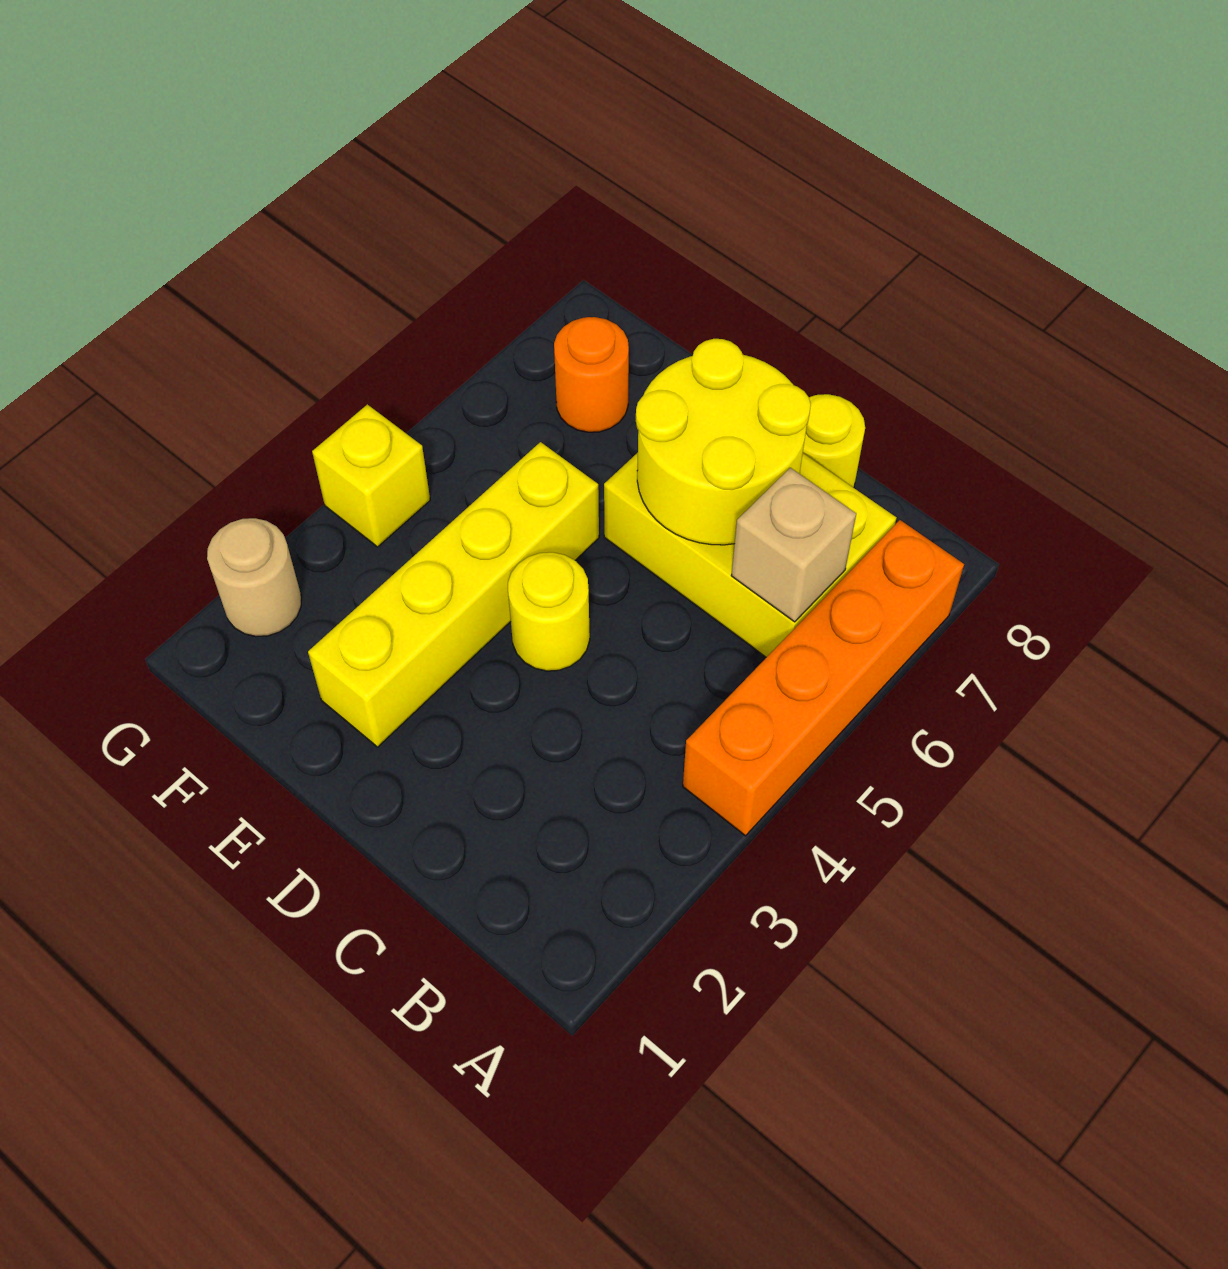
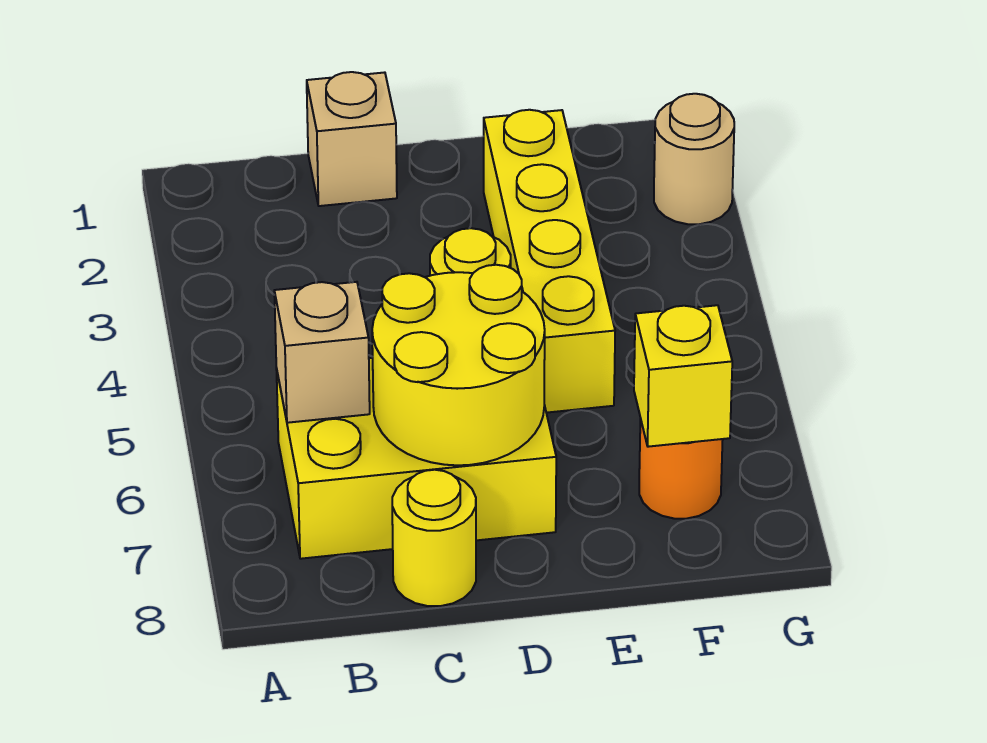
orange brick A4:A7 level 1 -> none
none -> tan brick C1 level 1
yellow brick G4 level 1 -> yellow brick F7 level 2

